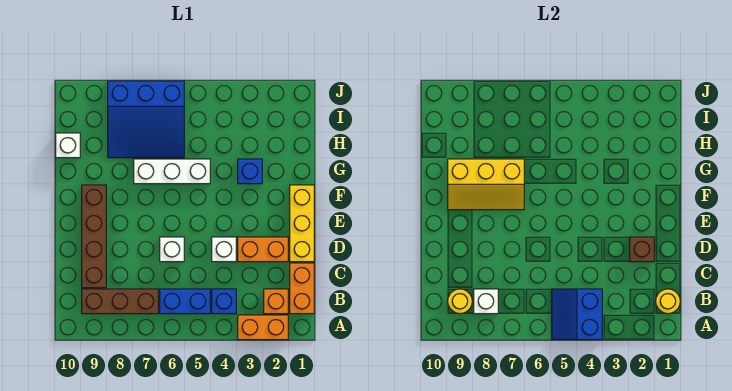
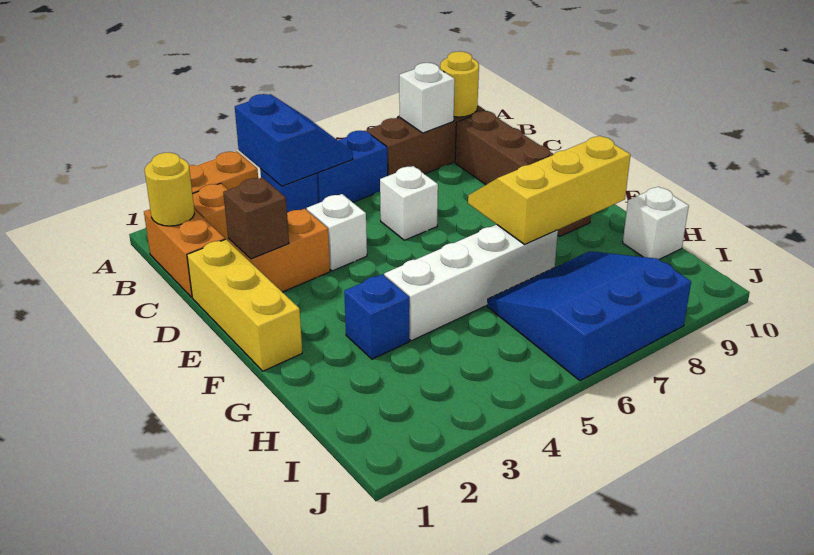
white brick G5:G7 level 1 -> white brick G4:G7 level 1

